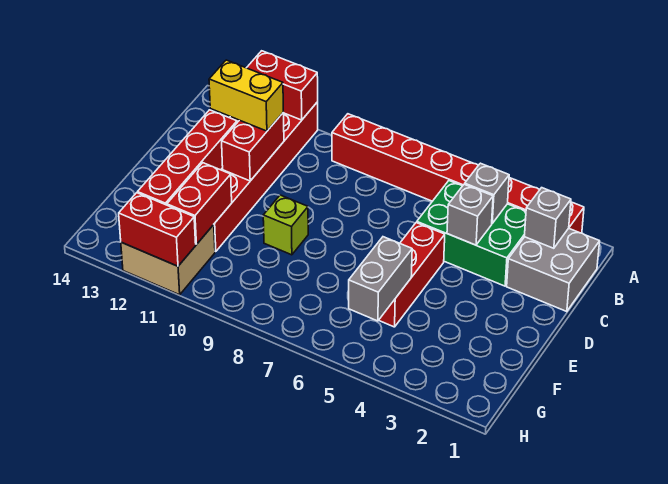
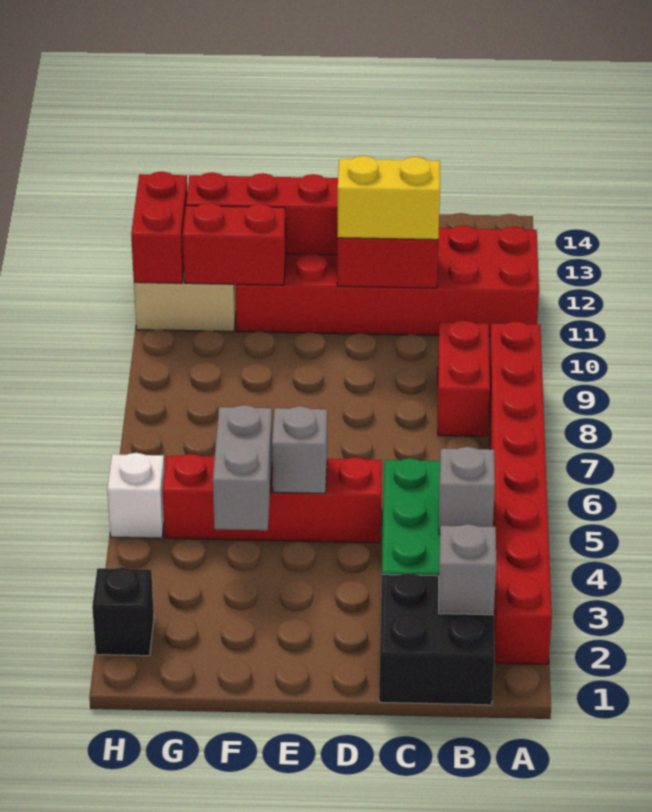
red brick A11:A12 level 2 -> red brick B8:B9 level 1
grey brick B1:C2 level 1 -> black brick B1:C2 level 1
grey brick C4 level 2 -> grey brick E5 level 2
yellow brick C11:C12 level 3 -> yellow brick C11:D11 level 3
red brick D5:F5 level 1 -> red brick D5:G5 level 1
lime brick E9 level 1 -> none
grey brick F5:G5 level 2 -> grey brick F4:F5 level 2
none -> black brick H2 level 1
none -> white brick H5 level 1

